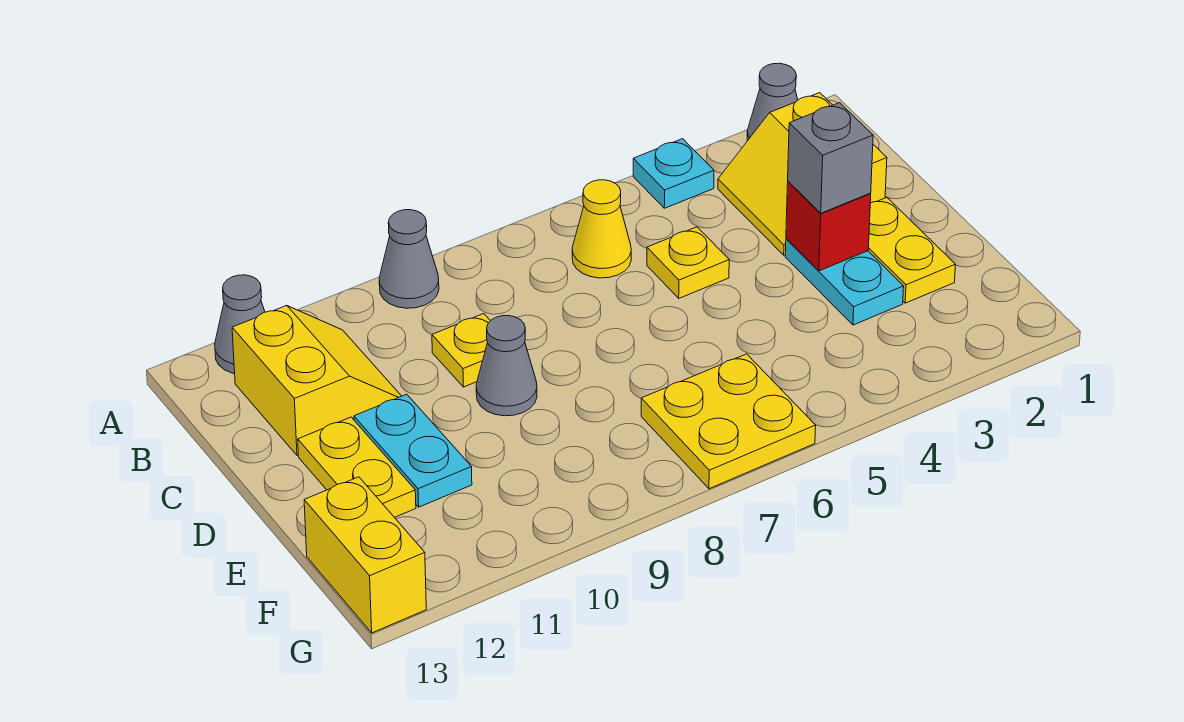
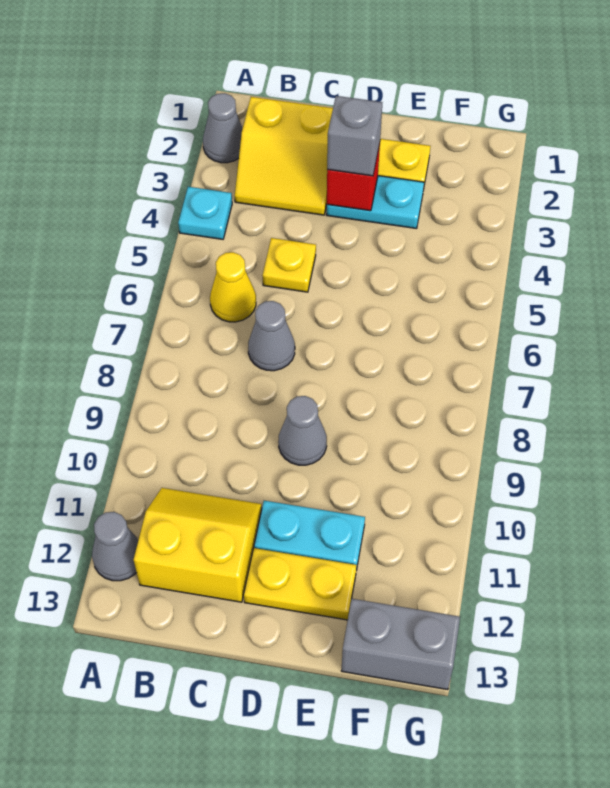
grey cone A9 level 1 -> grey cone C7 level 1
yellow plate C9 level 1 -> none
yellow plate F6:G7 level 1 -> none
yellow brick F13:G13 level 1 -> grey brick F13:G13 level 1

